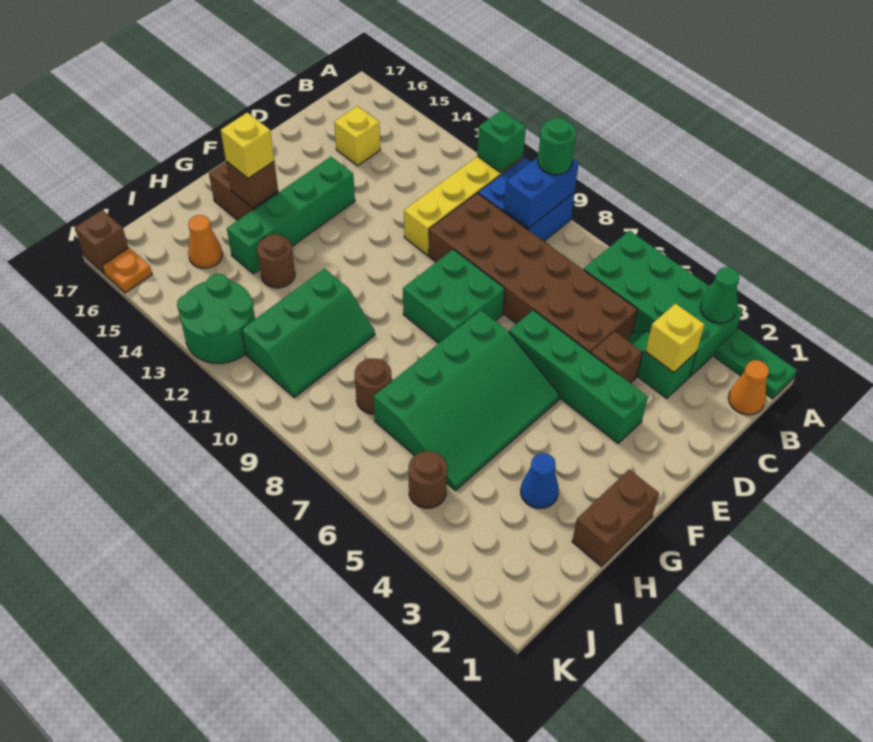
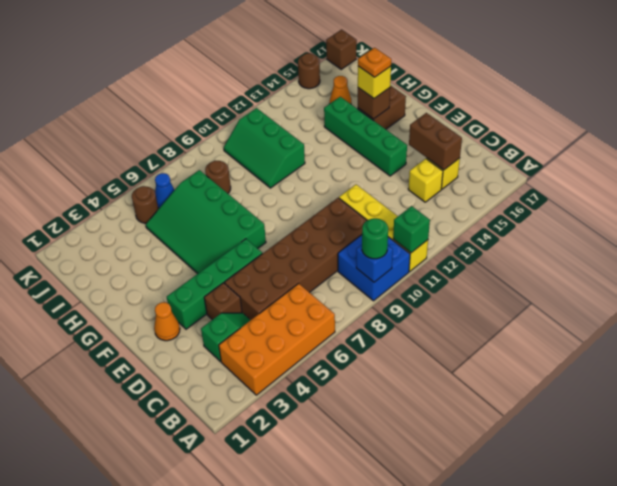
green plate A1:A2 level 1 -> none
green brick A3:B6 level 1 -> orange brick A3:B6 level 1
green cone A3 level 2 -> none
blue brick A9:B9 level 2 -> blue brick A9 level 2
orange cone B1 level 1 -> orange cone E2 level 1
yellow brick C3 level 2 -> yellow brick C14 level 1
green brick E8:F9 level 1 -> none
brown brick G1:H1 level 1 -> brown brick C15:D15 level 2
blue cone H3 level 1 -> blue cone J6 level 1
brown round brick H13 level 1 -> brown round brick K15 level 1
green round brick J12:K13 level 1 -> none
orange plate K16 level 1 -> orange plate G15 level 4

